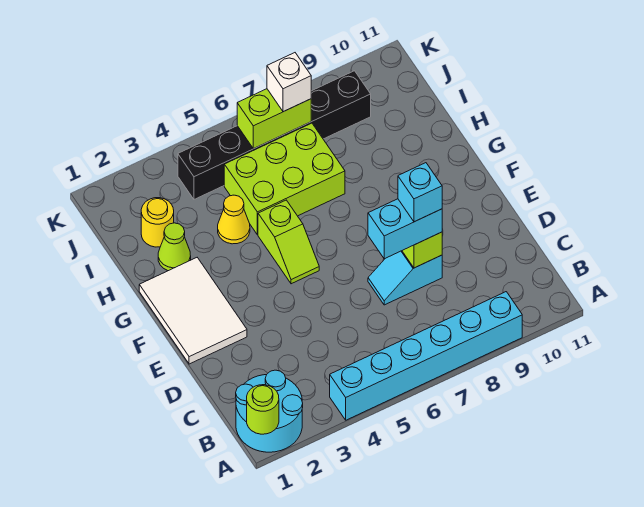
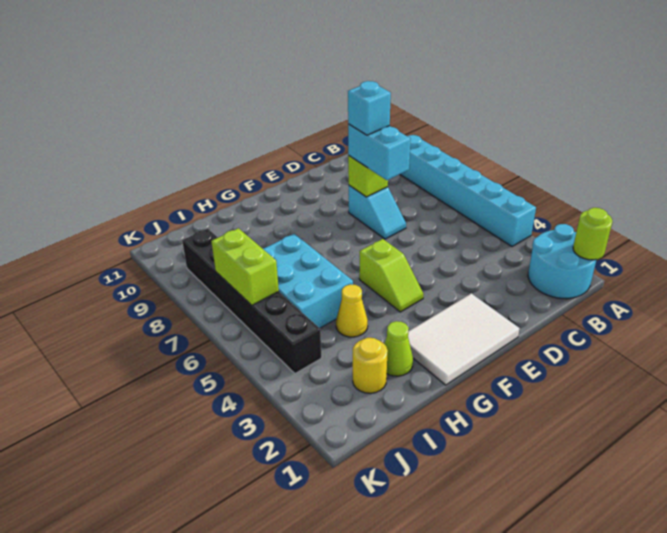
lime slope F5:G5 level 1 top G -> lime slope F4:F5 level 1 top 5
lime brick H5:I7 level 1 -> cyan brick H5:I7 level 1
white brick J7 level 3 -> none

